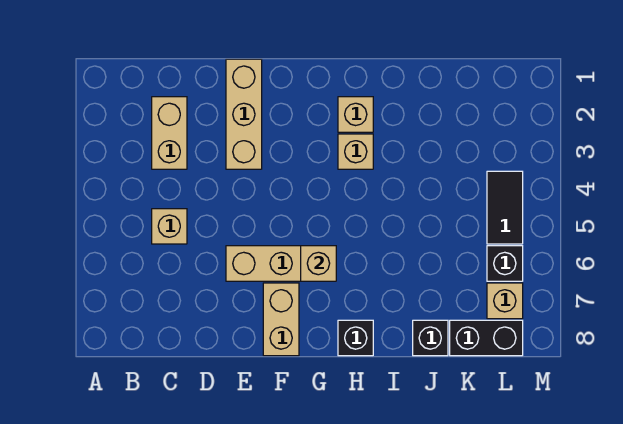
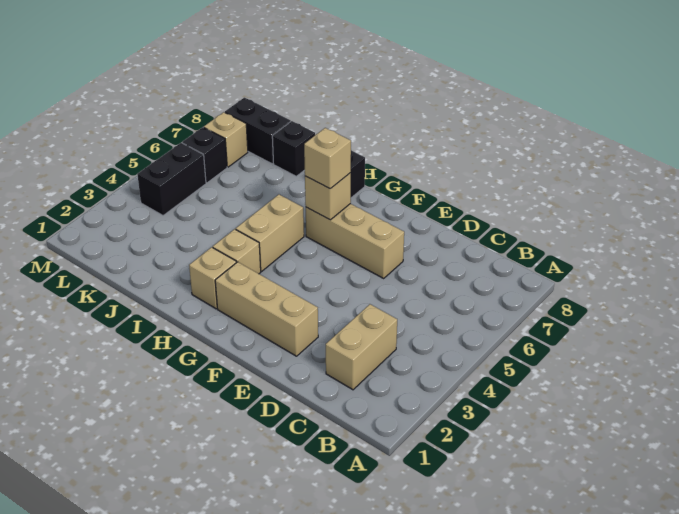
tan brick C5 level 1 -> tan brick G6 level 3
tan brick E1:E3 level 1 -> tan brick E2:G2 level 1
tan brick F7:F8 level 1 -> tan brick H4:H5 level 1
black tile L4:L5 level 1 -> black brick L4:L5 level 1

